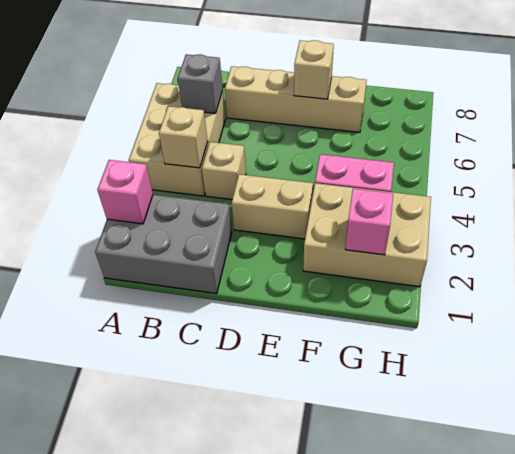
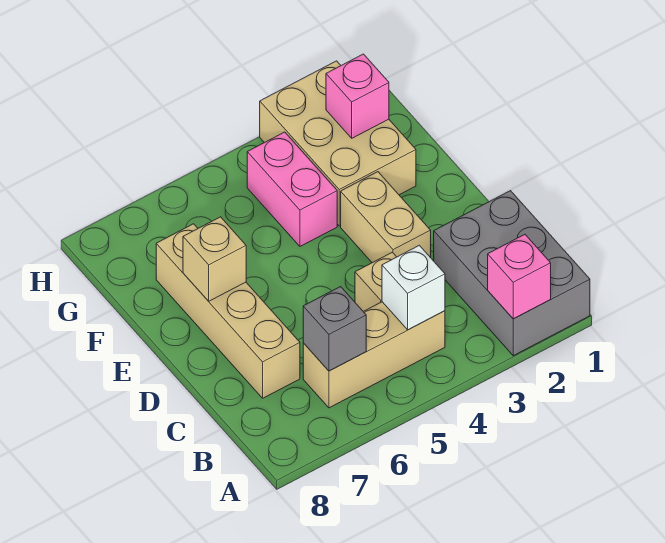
tan brick A4:B6 level 1 -> tan brick B4:B6 level 1
tan brick B4 level 2 -> white brick B4 level 2

